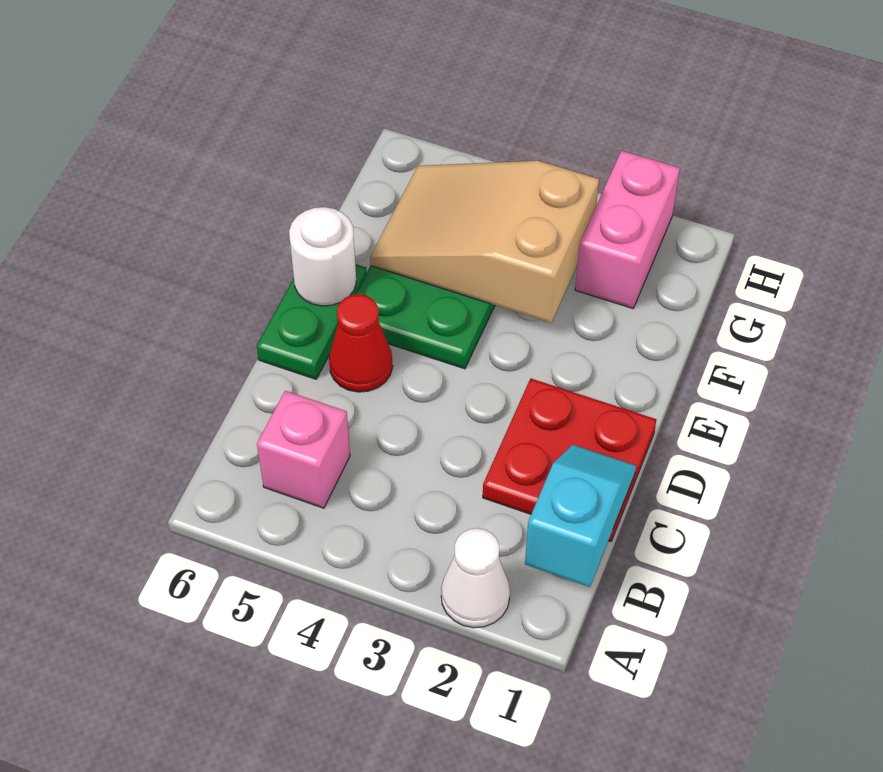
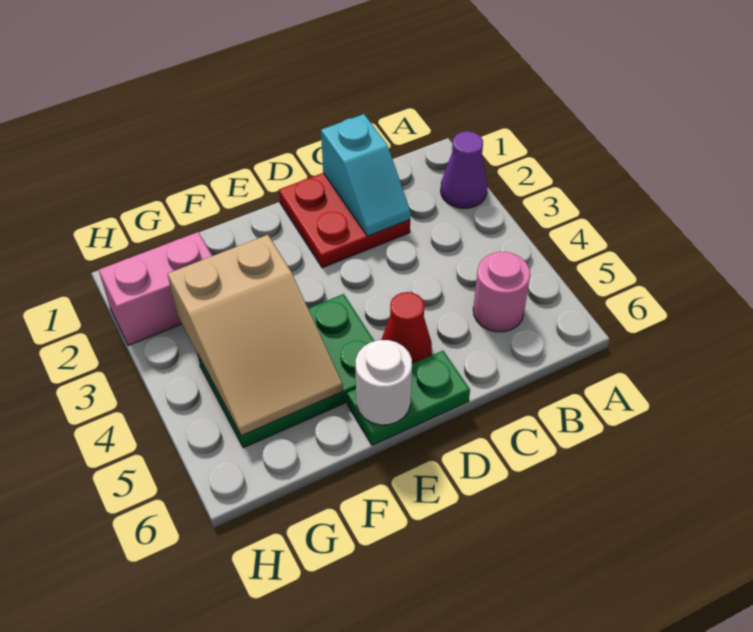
white cone A2 level 1 -> purple cone A2 level 1
cyan slope B1:C1 level 2 top B -> cyan slope C1:C2 level 2 top 1
pink brick B5 level 1 -> pink round brick B5 level 1

